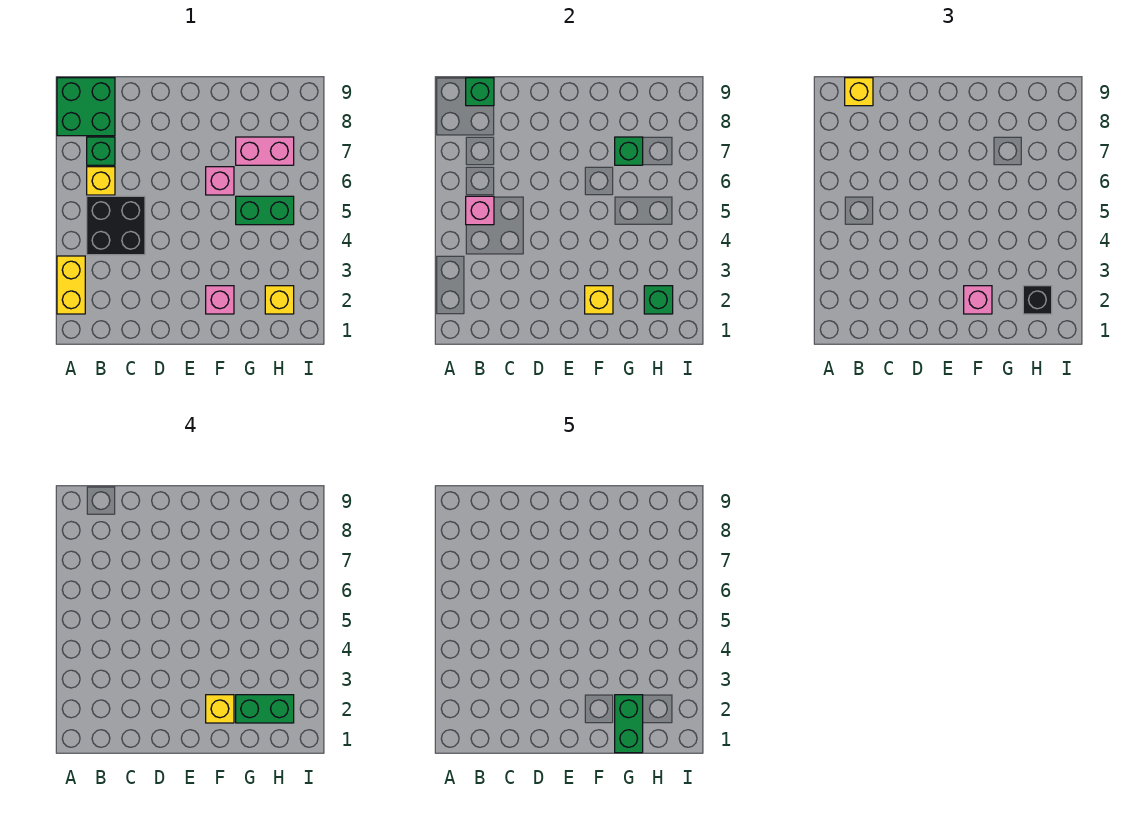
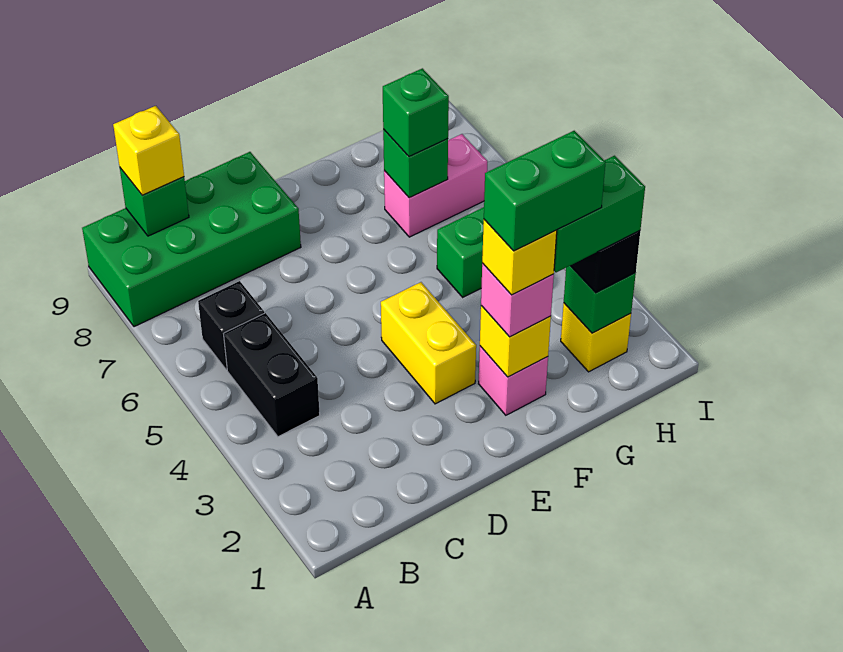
yellow brick A2:A3 level 1 -> yellow brick E3:E4 level 1
green brick A8:B9 level 1 -> green brick A8:D9 level 1
black brick B4:C5 level 1 -> black brick B4:B5 level 1
pink brick B5 level 2 -> none
yellow brick B6 level 1 -> black brick B6 level 1
green brick B7 level 1 -> green brick G7 level 3
pink brick F6 level 1 -> none
green brick G1:G2 level 5 -> green brick F2:G2 level 5

